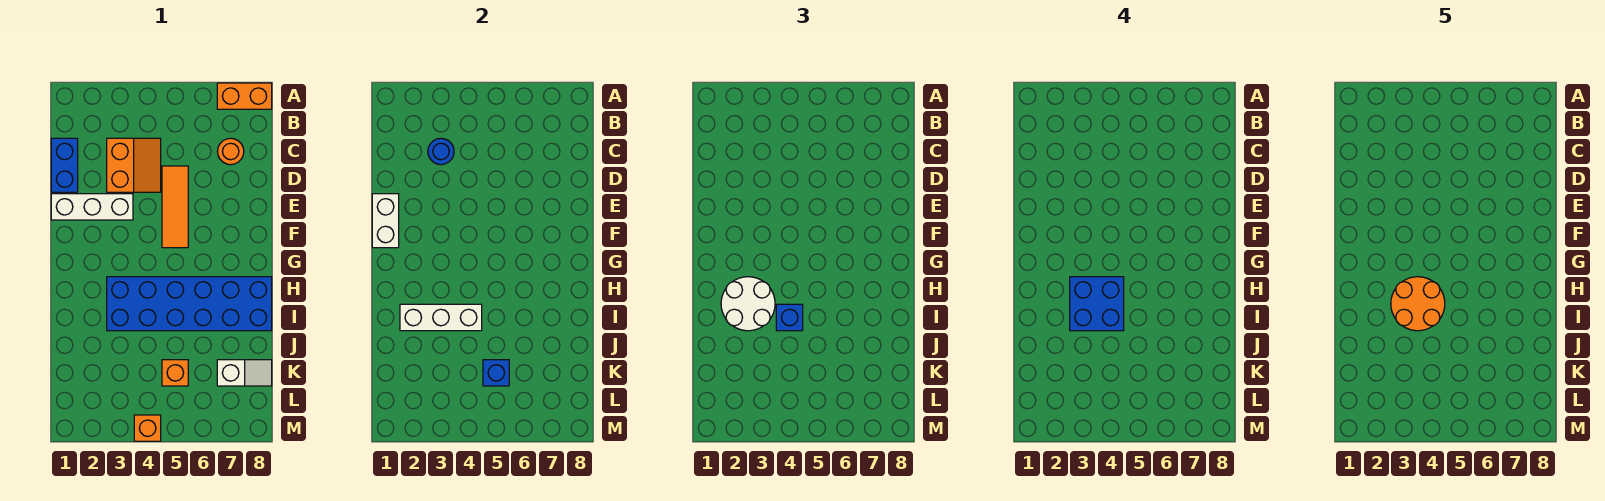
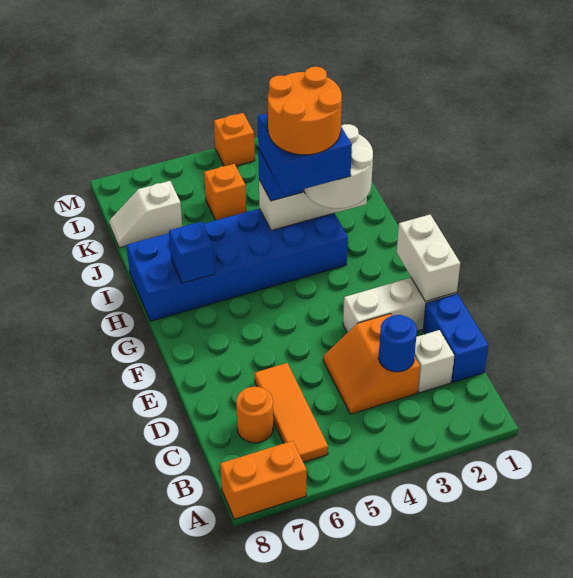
none -> white brick C2 level 1
orange tile D5:F5 level 1 -> orange tile B6:D6 level 1
blue brick K5 level 2 -> blue brick H7 level 2

